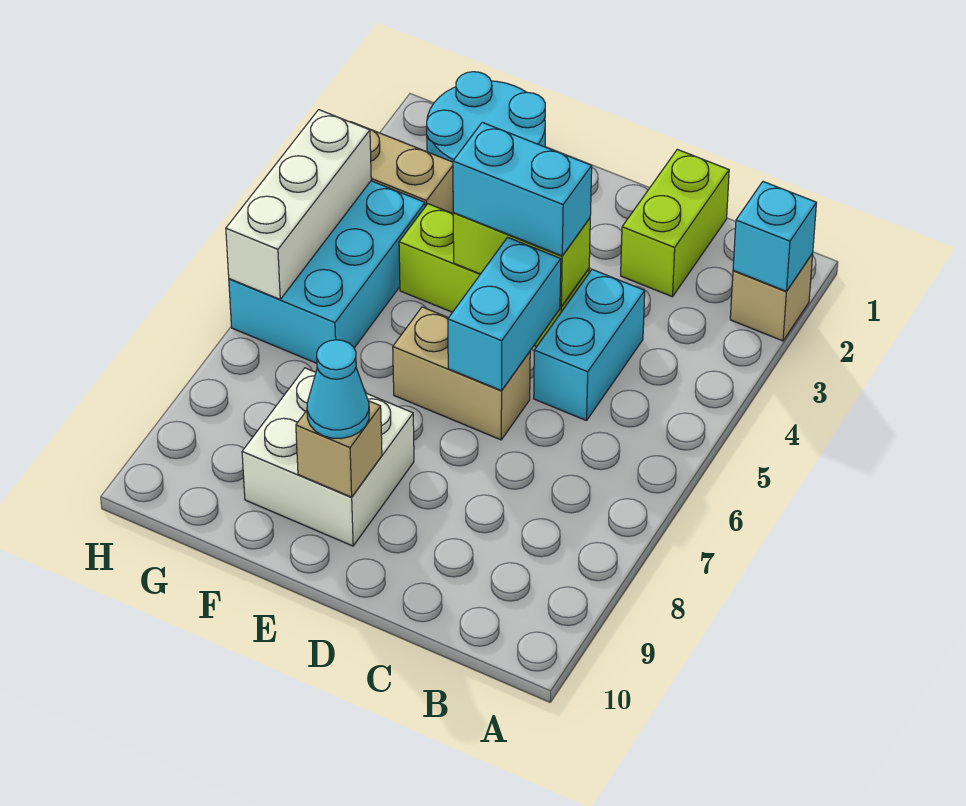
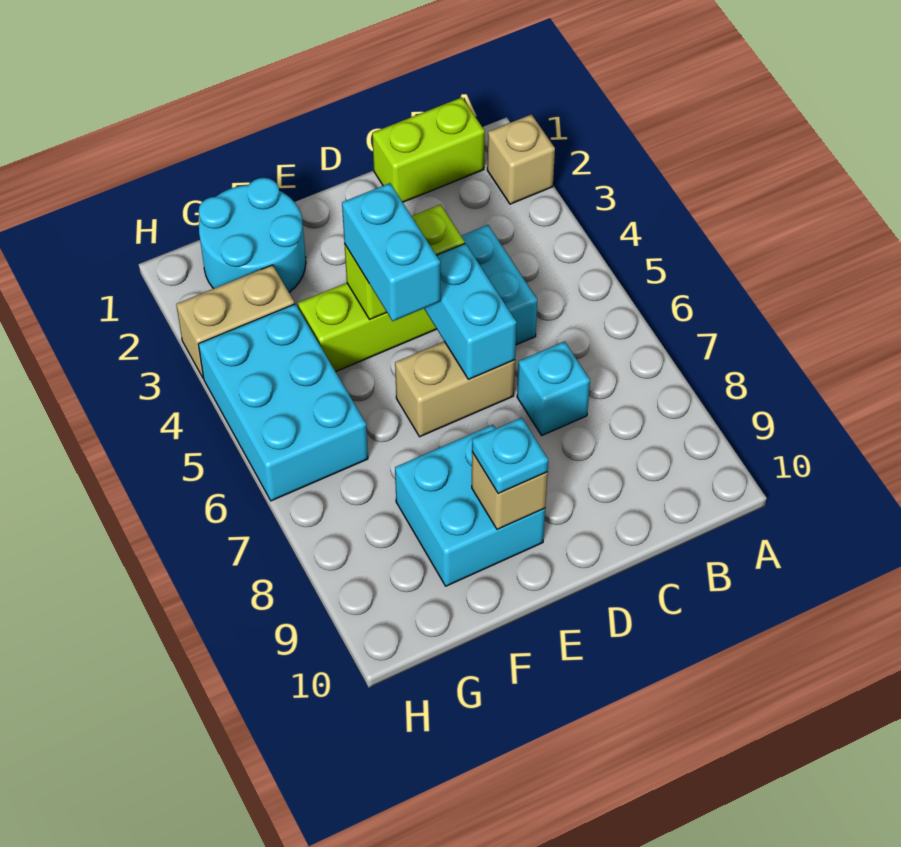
cyan brick A2 level 2 -> cyan brick C7 level 1
lime brick C1:C2 level 1 -> lime brick B1:C1 level 1
cyan brick D4:E4 level 3 -> cyan brick E4:E5 level 3
white brick E8:F9 level 1 -> cyan brick E8:F9 level 1
cyan cone E9 level 3 -> cyan plate E9 level 3
white brick H4:H6 level 2 -> none

